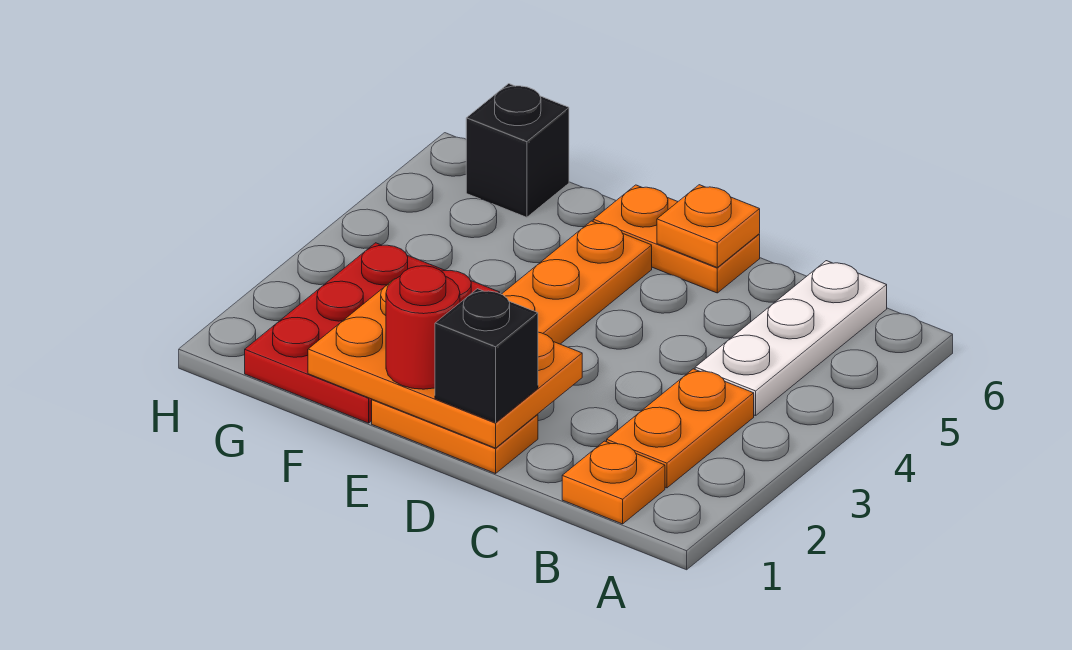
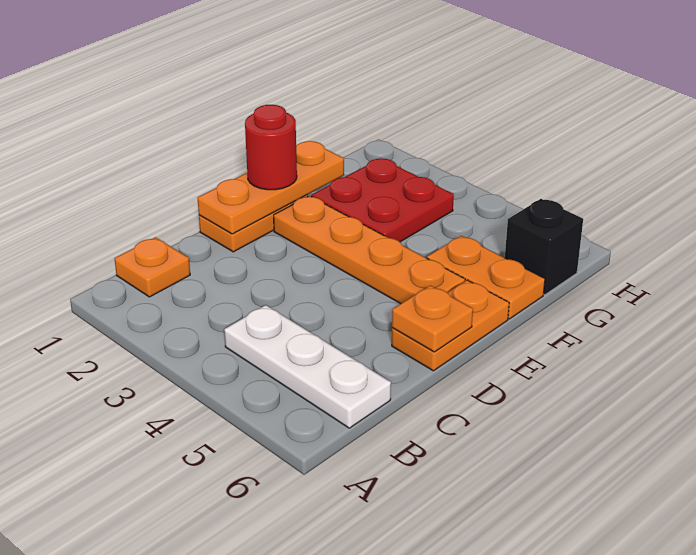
orange plate B2:B3 level 1 -> orange plate F5:F6 level 1
orange plate D1:F2 level 2 -> orange plate D1:F1 level 2
black brick D1 level 3 -> none
red plate F1:G3 level 1 -> red plate F2:G3 level 1

